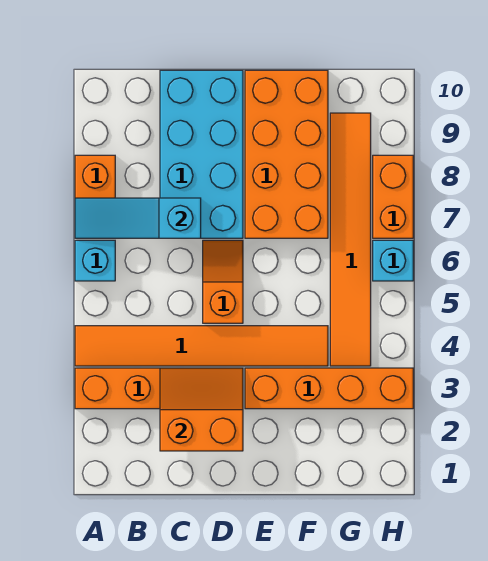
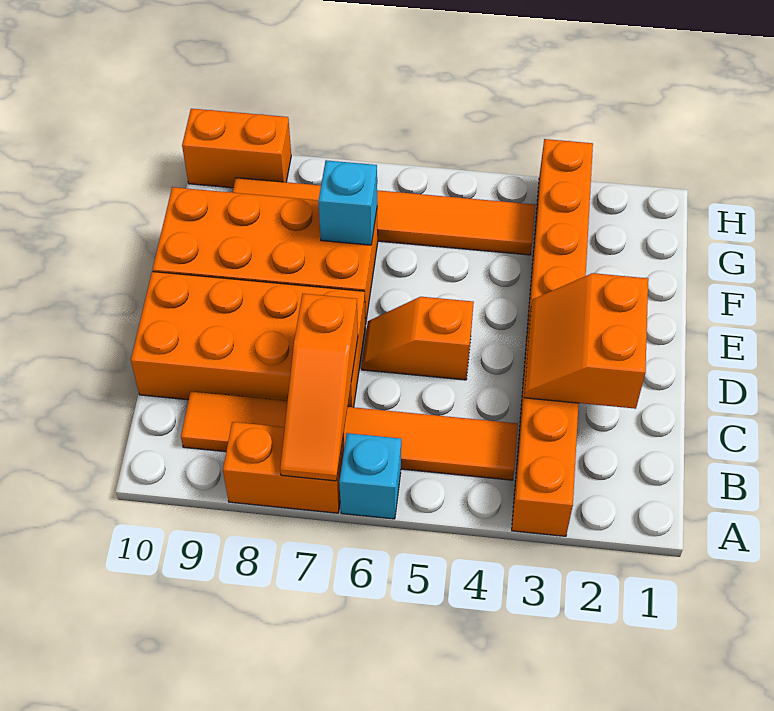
orange tile A4:F4 level 1 -> orange tile B4:B9 level 1
cyan slope A7:C7 level 2 top C -> orange slope A7:C7 level 2 top C
cyan brick C7:D10 level 1 -> orange brick C7:D10 level 1
cyan brick H6 level 1 -> cyan brick F7 level 2
orange brick H7:H8 level 1 -> orange brick H9:H10 level 1

